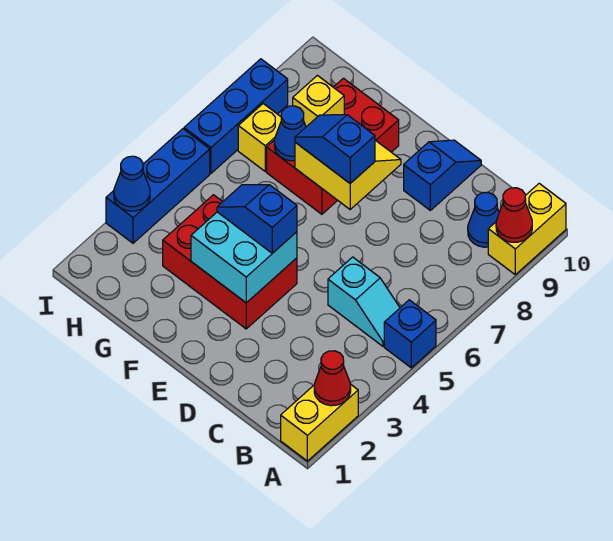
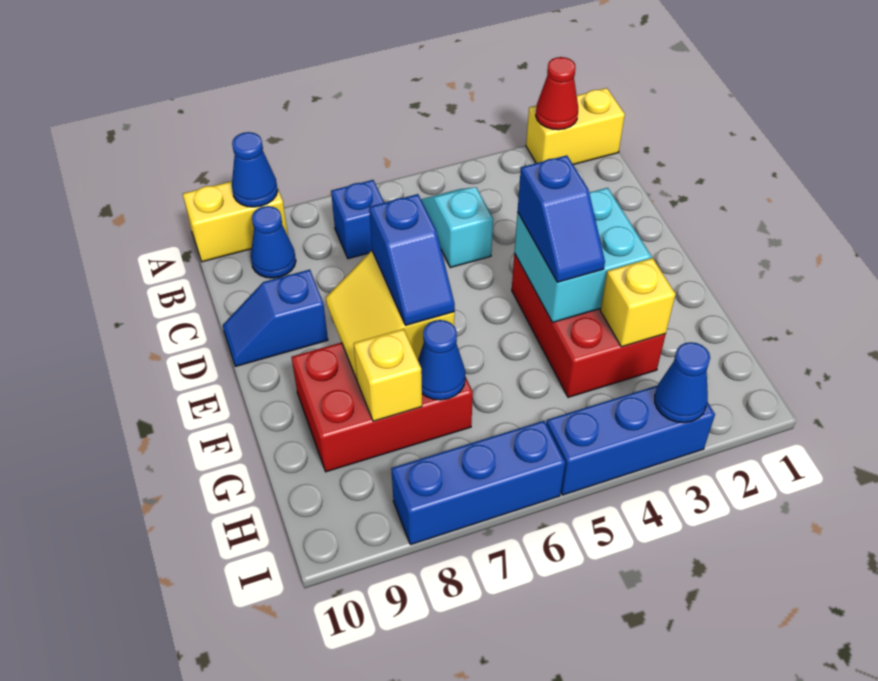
blue brick A5 level 1 -> blue brick B7 level 1
red cone A9 level 2 -> blue cone A9 level 2
yellow brick H7 level 1 -> yellow brick G3 level 2

